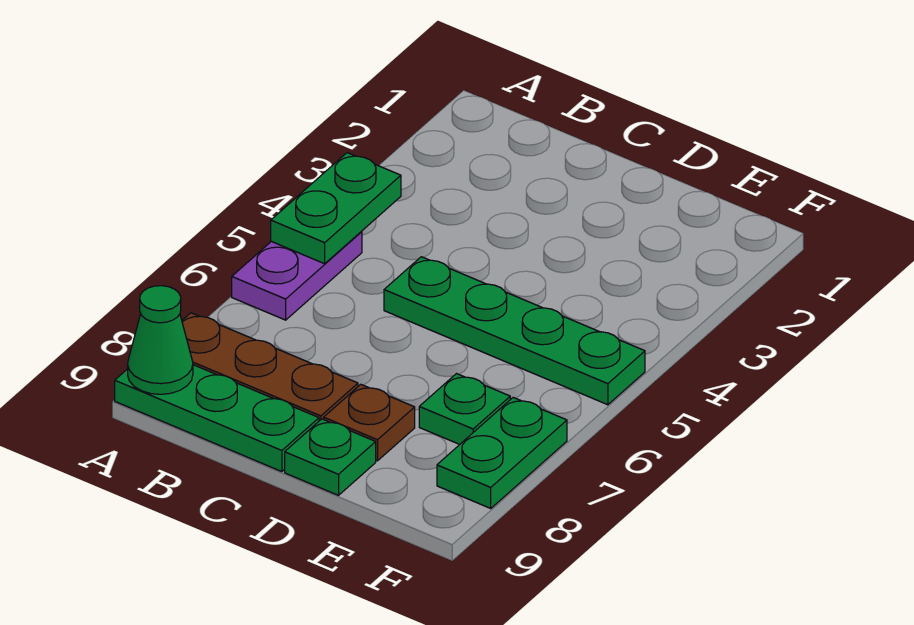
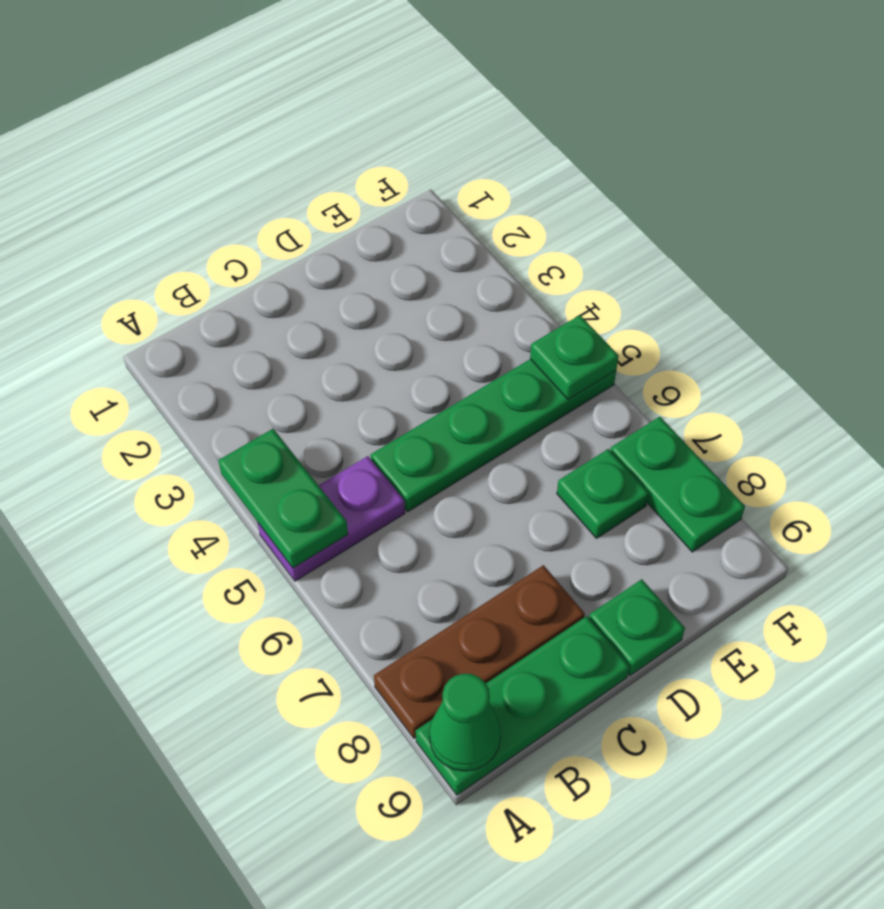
purple plate A5:A6 level 1 -> purple plate A5:B5 level 1
brown plate D8 level 1 -> none
none -> green plate F5 level 2

